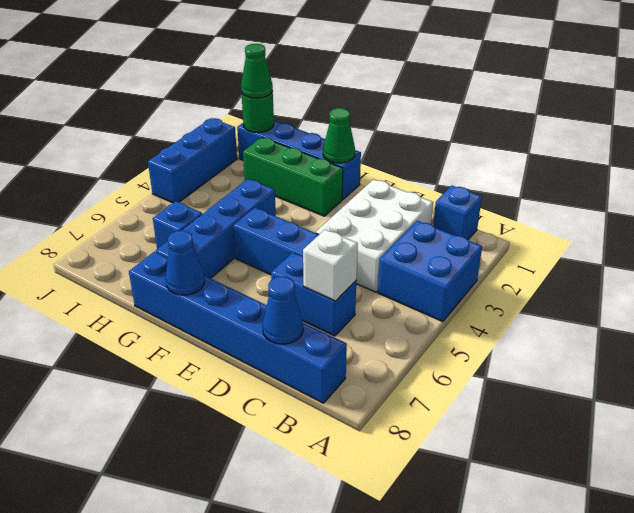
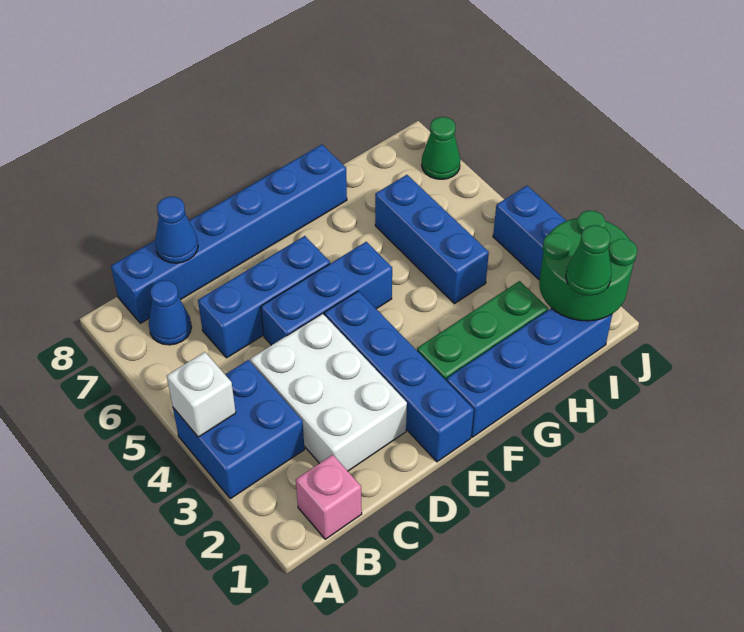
blue brick B1 level 1 -> pink brick B1 level 1
blue brick C6:D6 level 1 -> blue brick C6:E6 level 1
white brick C6 level 2 -> white brick A4 level 2
green cone F1 level 2 -> green cone J7 level 1
blue cone F8 level 2 -> blue cone B7 level 1
blue brick G4:G7 level 1 -> blue brick E1:E4 level 1
blue brick H6 level 1 -> blue brick H4:H6 level 1
green round brick I1 level 2 -> green round brick I1:J2 level 2

